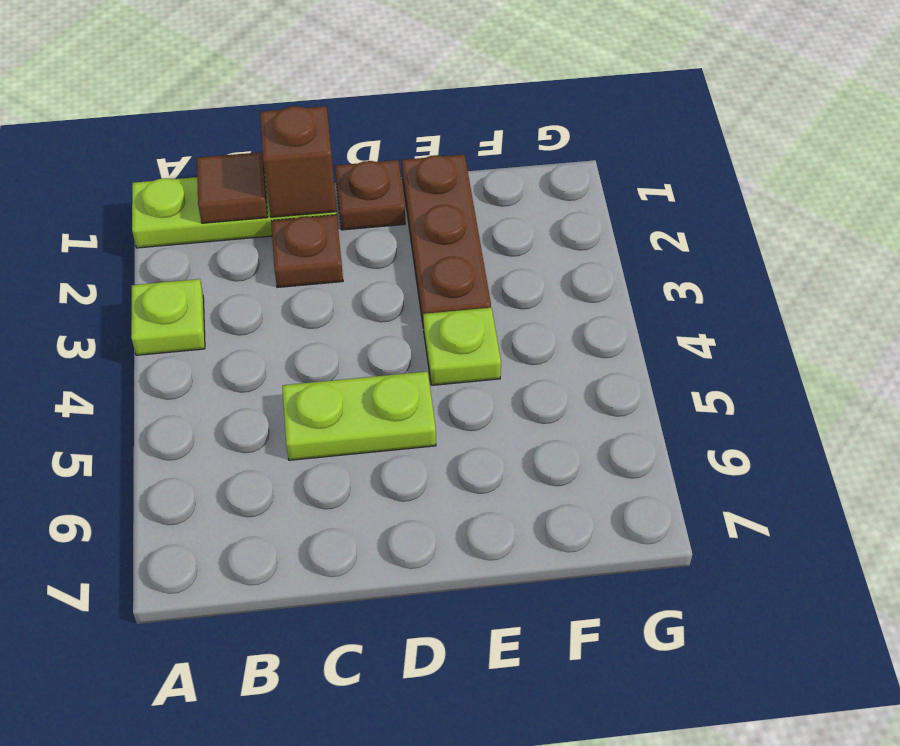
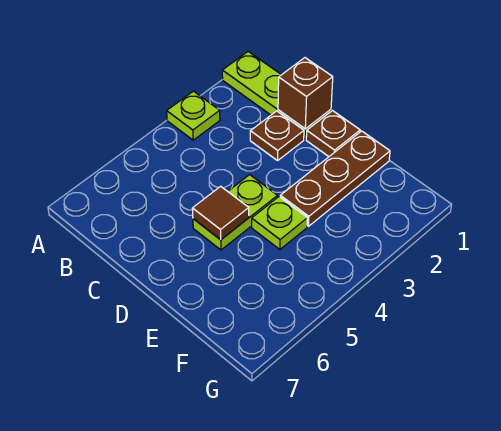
brown tile B1 level 2 -> brown tile D5 level 2
lime plate C5:D5 level 1 -> lime plate D4:D5 level 1

